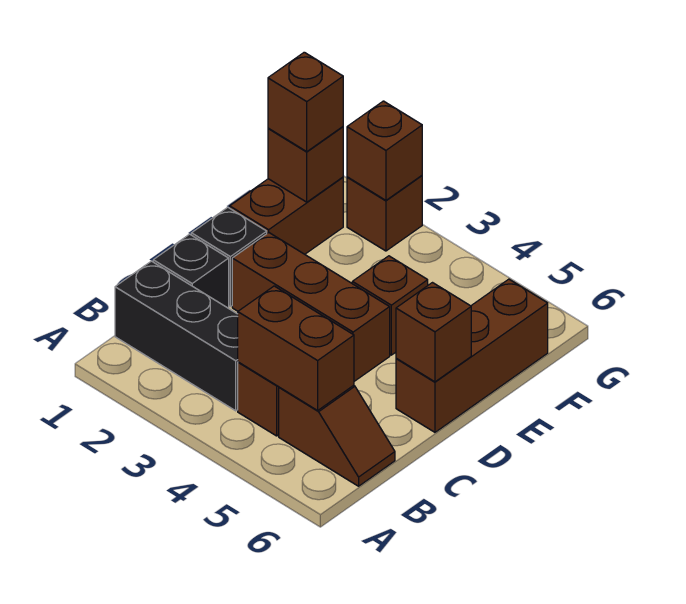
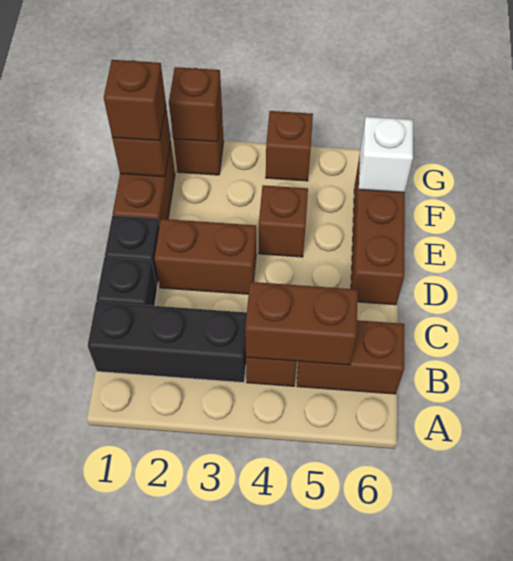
brown slope B5:B6 level 1 top 5 -> brown brick B5:B6 level 1
brown brick D2:D4 level 1 -> brown brick D2:D3 level 1
brown brick D6 level 2 -> brown brick G4 level 1
none -> white brick F6 level 2

